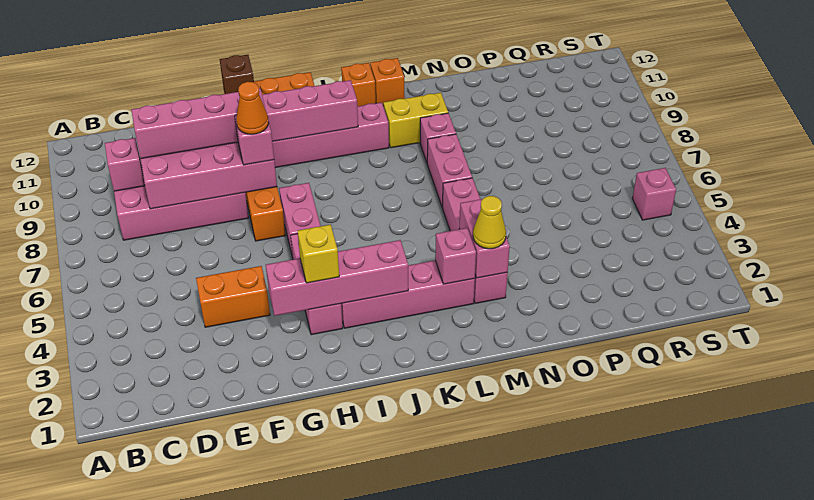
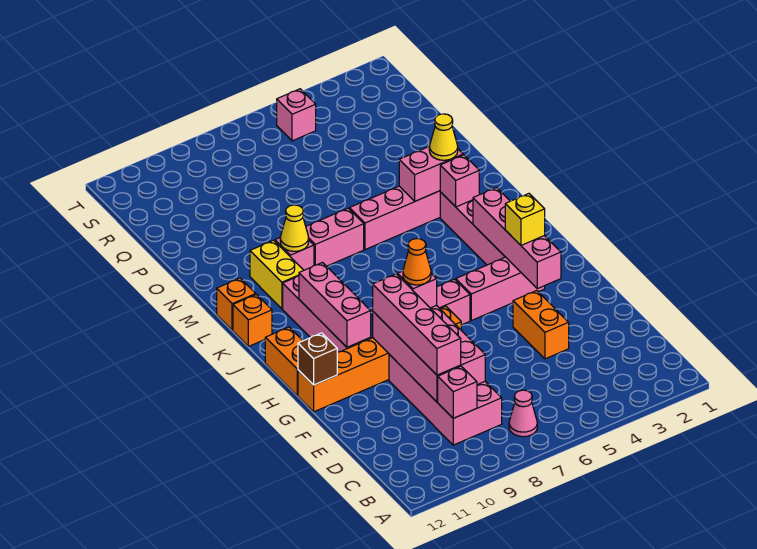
none -> pink cone B7 level 1
none -> yellow cone M9 level 2

